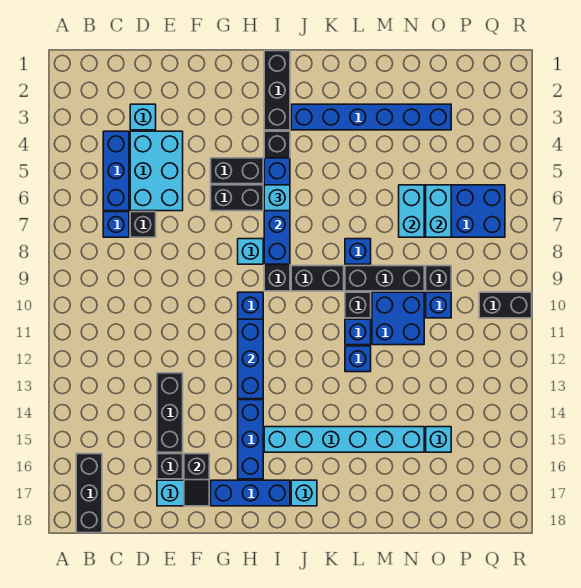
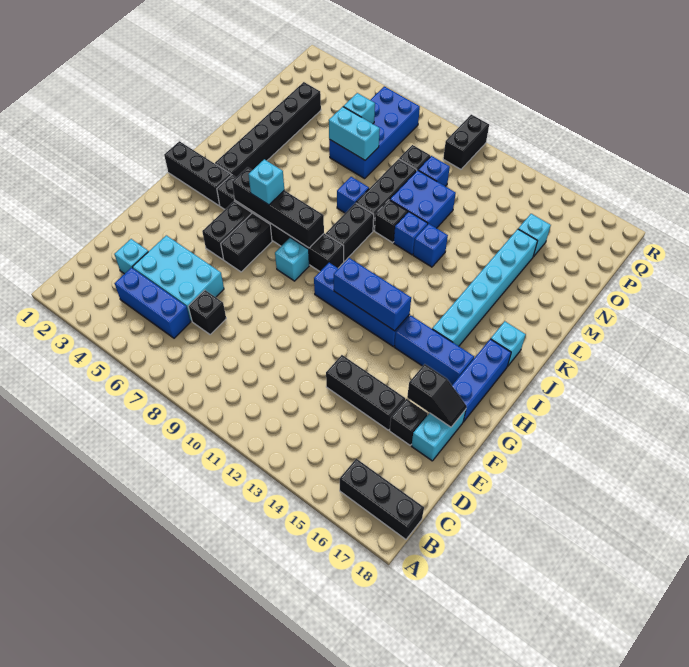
blue brick C7 level 1 -> none
blue brick I5:I8 level 2 -> black brick I5:I8 level 2
blue brick J3:O3 level 1 -> black brick J3:O3 level 1
cyan brick O6:O7 level 2 -> cyan brick O6 level 2

